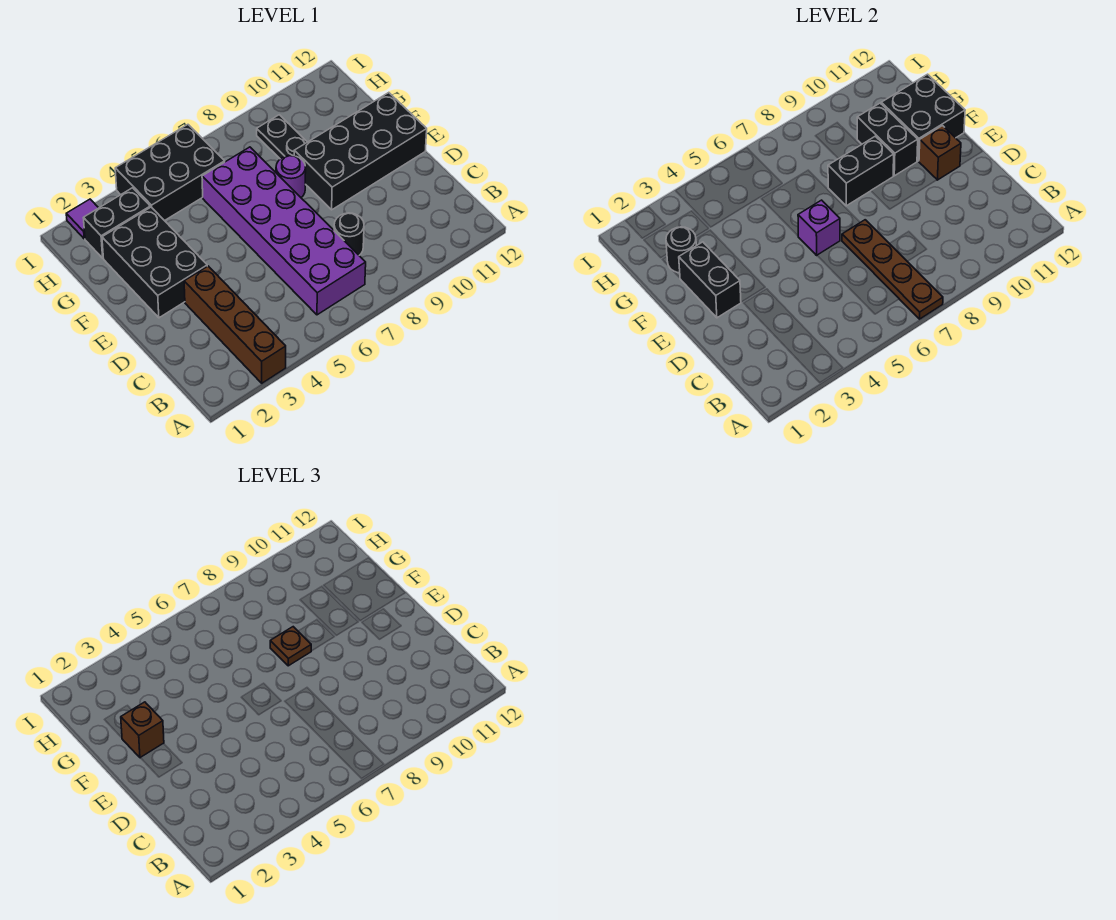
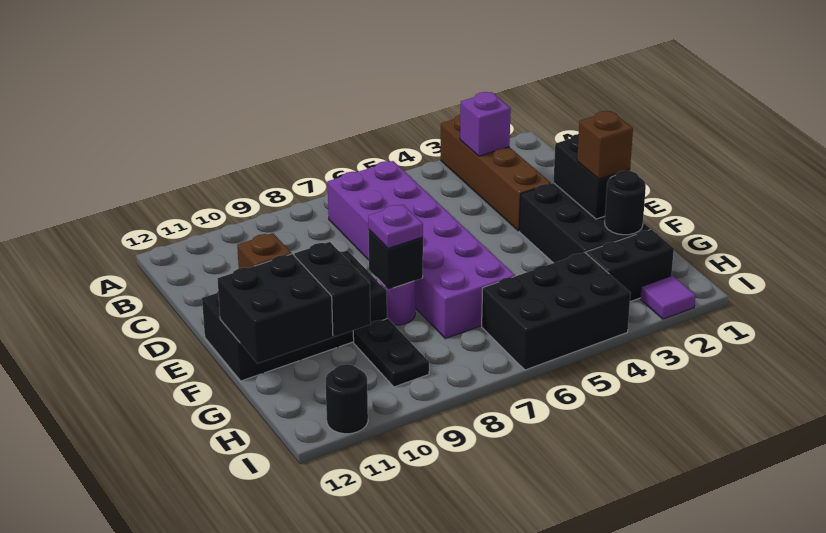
brown plate A7:D7 level 2 -> none
black round brick C8 level 1 -> black round brick I11 level 1
purple brick E6 level 2 -> purple brick B3 level 2
black brick F8:F9 level 2 -> black brick F8 level 2
brown plate F8 level 3 -> purple plate F8 level 3

